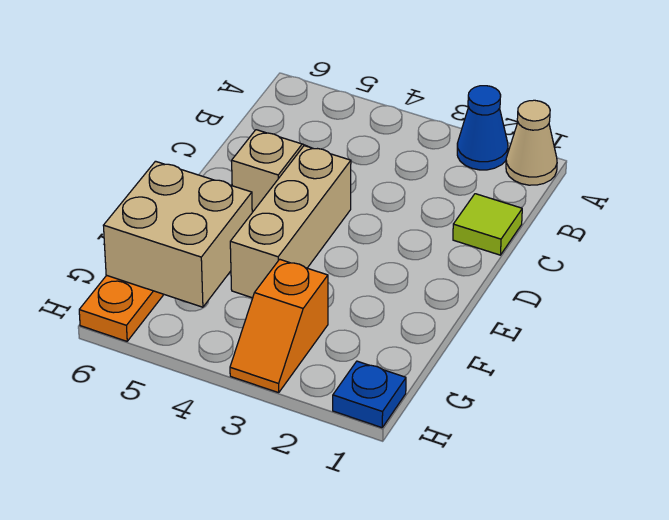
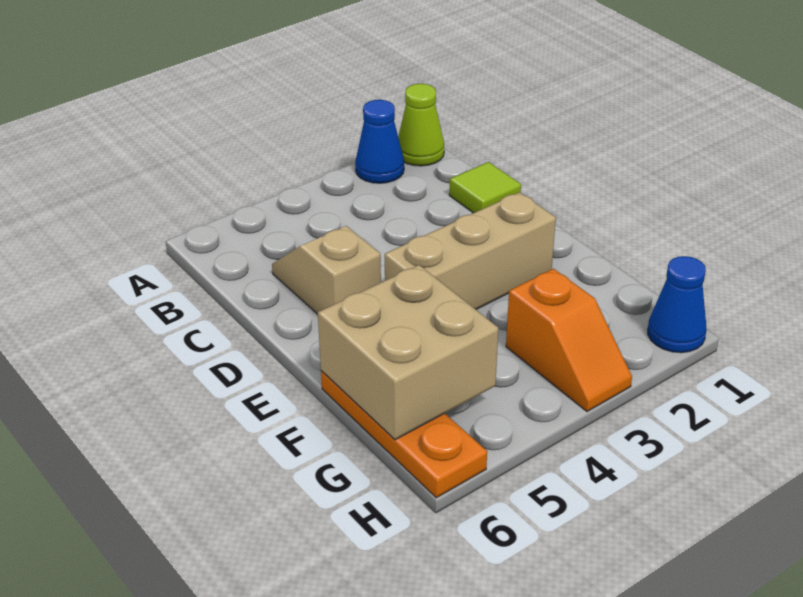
tan cone A1 level 1 -> lime cone A1 level 1
tan brick D4:F4 level 1 -> tan brick E2:E4 level 1
blue plate H1 level 1 -> blue cone H1 level 1

